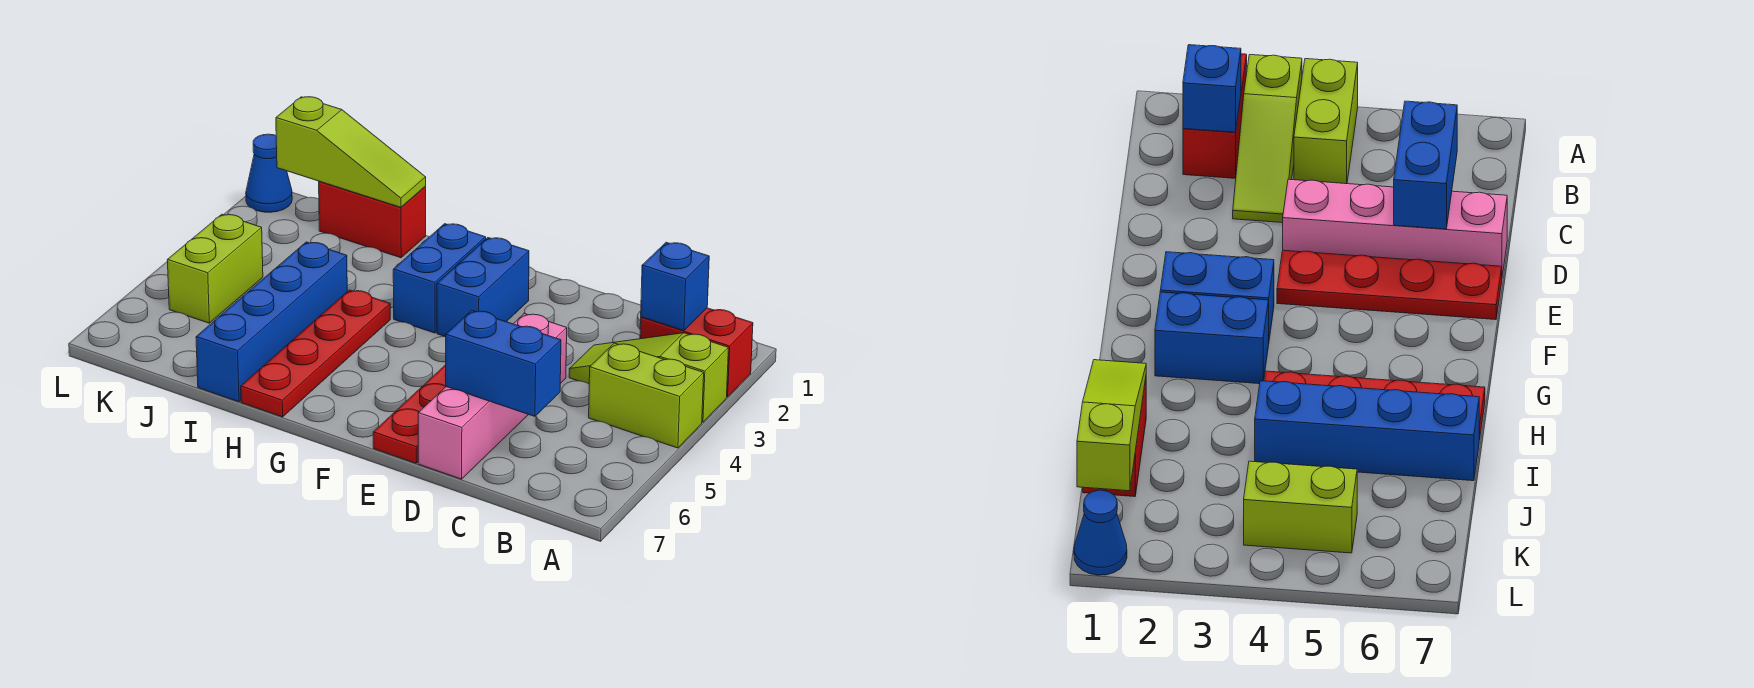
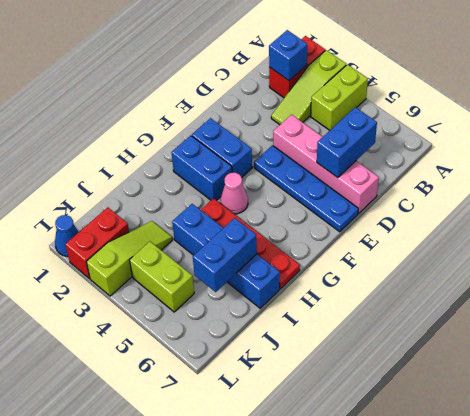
red plate E4:E7 level 1 -> blue plate E4:E7 level 1
none -> pink cone G4 level 1
red brick I1:J1 level 1 -> red brick K2:L2 level 1
lime slope I1:K1 level 2 top K -> lime slope J3:L3 level 1 top L
none -> blue brick I6:J6 level 2

